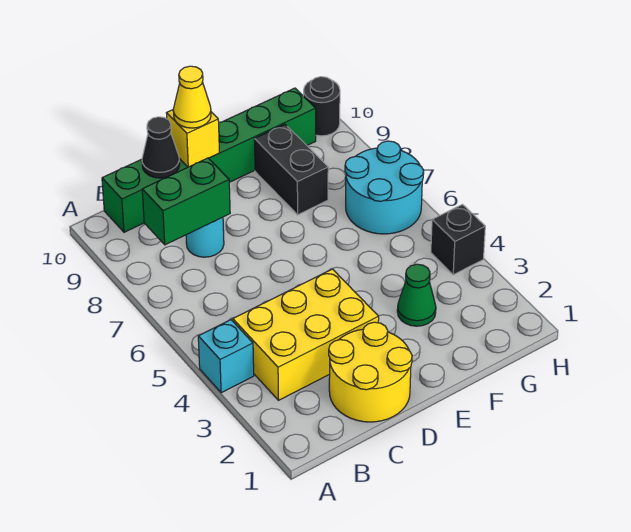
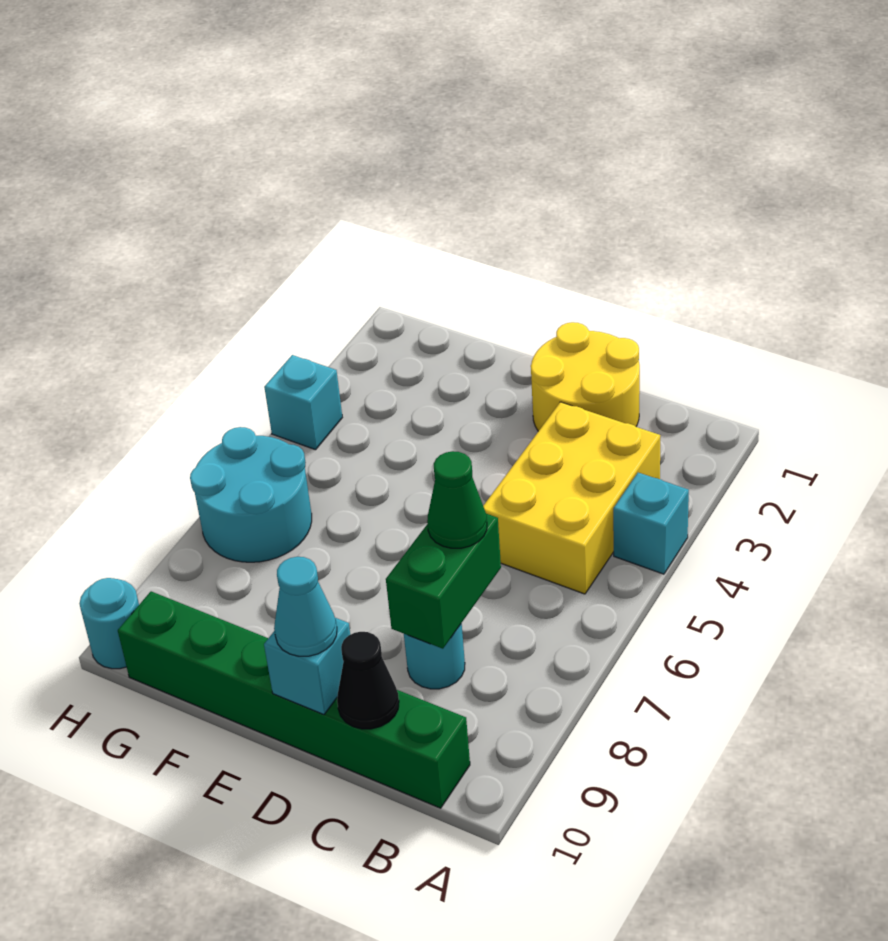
yellow brick B3:D4 level 1 -> yellow brick B3:C5 level 1
green brick B8:C8 level 2 -> green brick C7:C8 level 2
yellow brick D10 level 2 -> cyan brick D10 level 2
yellow cone D10 level 3 -> cyan cone D10 level 3
green cone F3 level 1 -> green cone C7 level 3
black brick F8:F9 level 1 -> none
black brick H4 level 1 -> cyan brick H4 level 1
black round brick H10 level 1 -> cyan round brick H10 level 1

